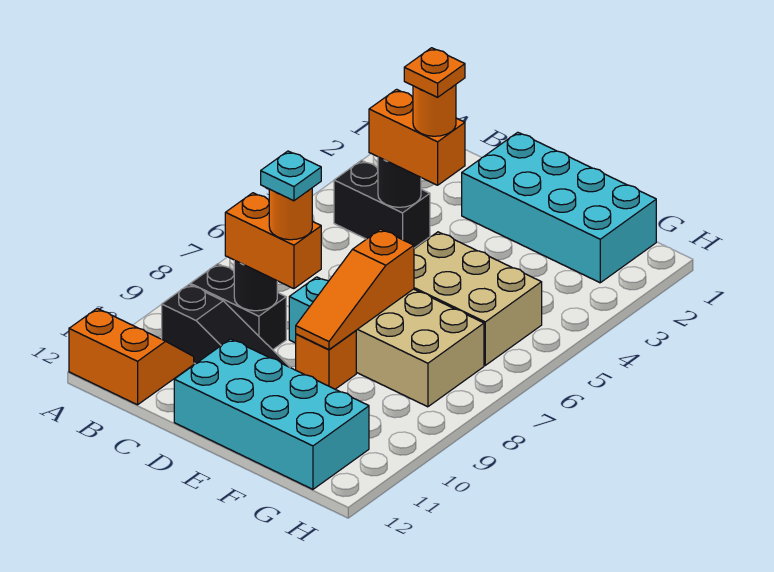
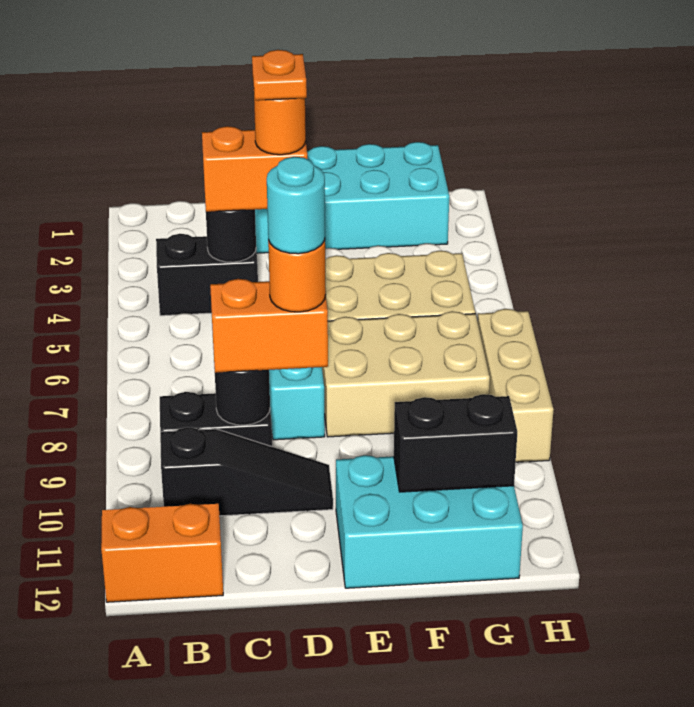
cyan plate D9 level 5 -> cyan round brick D9 level 5
cyan brick D11:G12 level 1 -> cyan brick E11:G12 level 1
orange slope E7:E9 level 2 top 7 -> none
orange brick E9 level 1 -> none
none -> black brick F11:G11 level 2
none -> tan brick H7:H9 level 1

